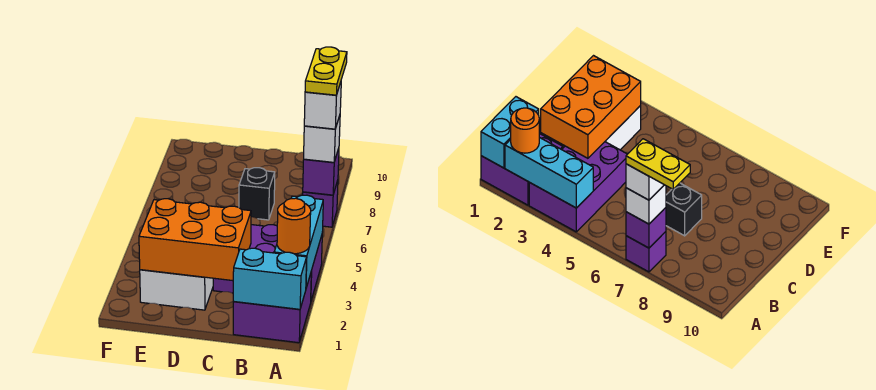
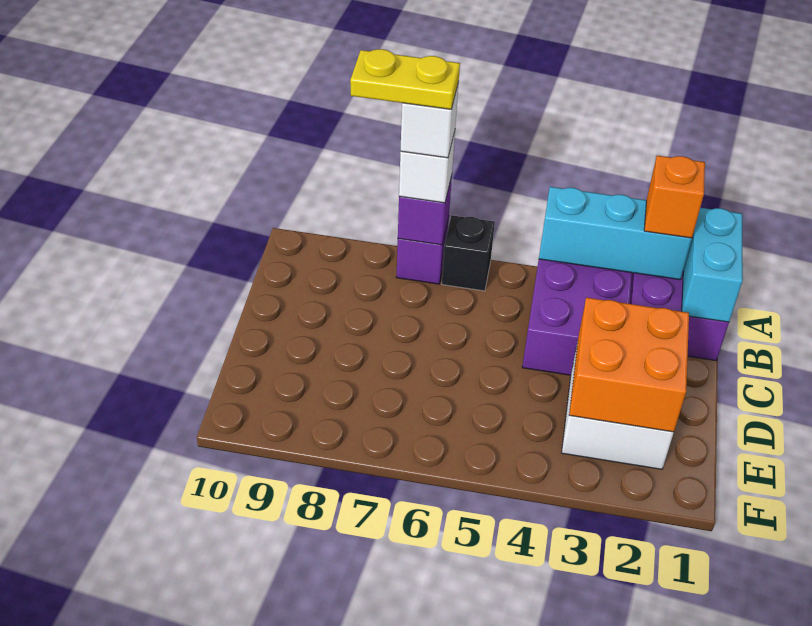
orange round brick A2 level 3 -> orange brick A2 level 3
orange brick C2:E3 level 2 -> orange brick D2:E3 level 2
black brick C7 level 1 -> black brick A6 level 1

